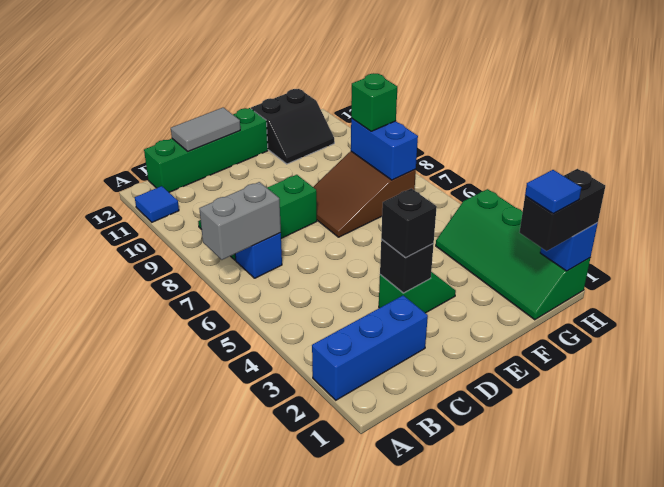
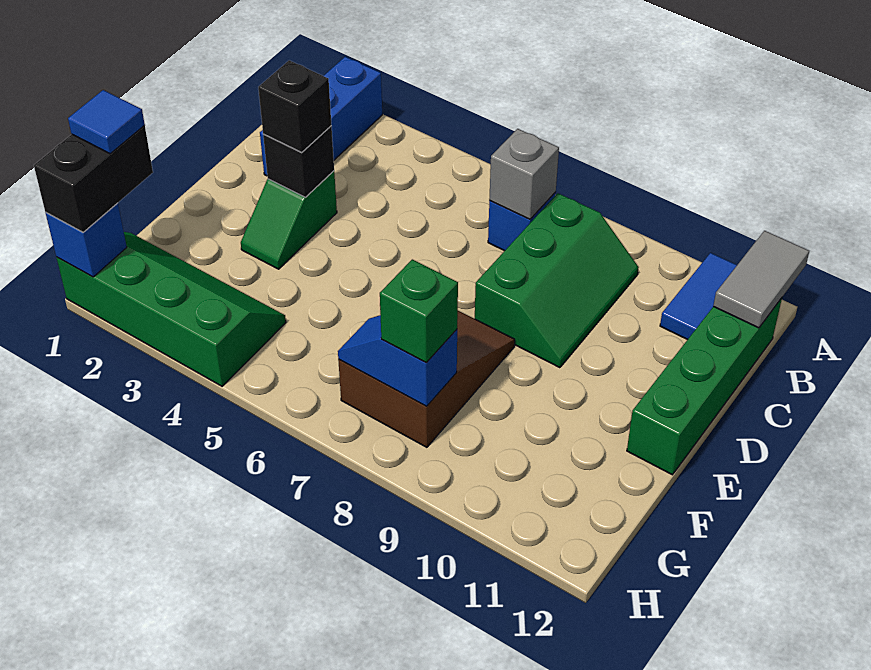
grey brick A7:B7 level 2 -> grey brick B7 level 2
blue tile A11 level 1 -> blue tile A11:B11 level 1
grey tile C12:D12 level 2 -> grey tile A12:B12 level 2
black slope F11:G12 level 1 top 12 -> none
blue brick G7:G8 level 2 -> blue slope G7:G8 level 2 top 8

